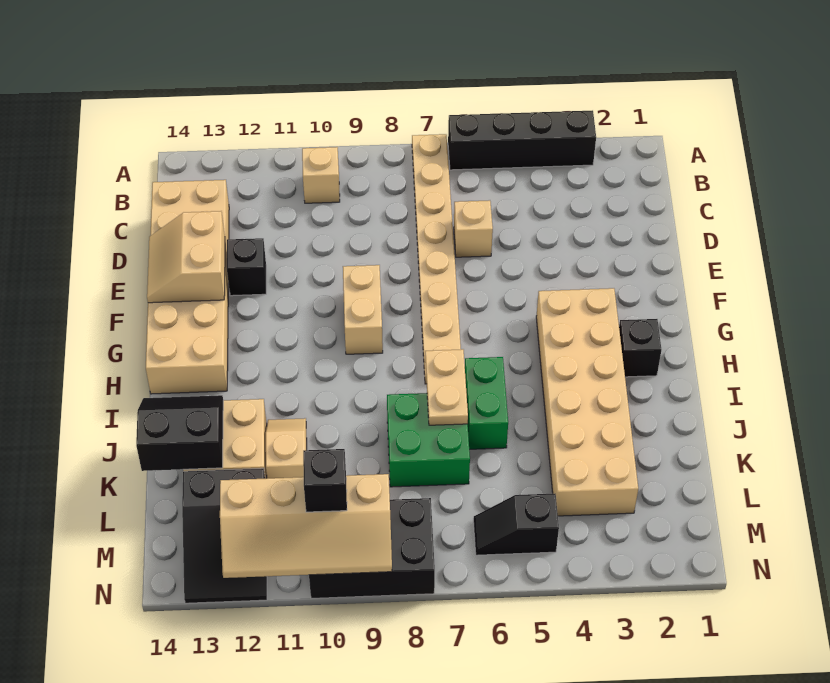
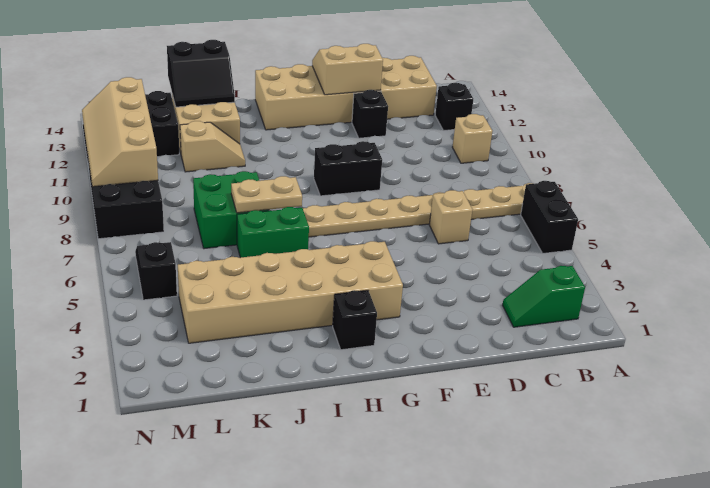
black brick A3:A6 level 1 -> black brick A5:A6 level 1
none -> green slope B2:C2 level 1 top B
tan brick F9:G9 level 1 -> black brick F9:G9 level 1
black slope J13:K14 level 2 top K -> black slope J13:K14 level 2 top 14
black brick M10 level 3 -> black brick B12 level 1

